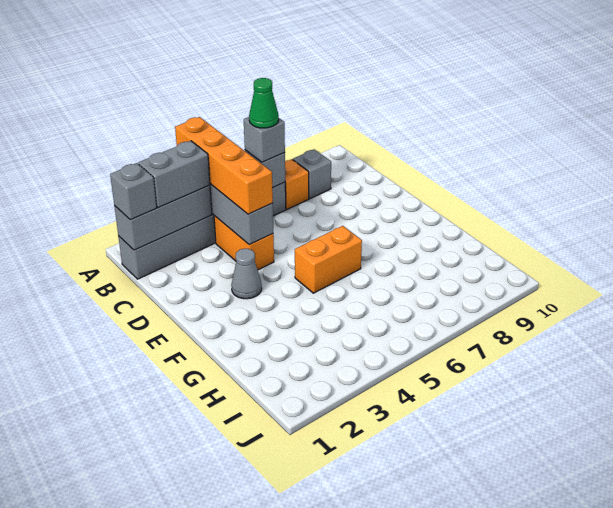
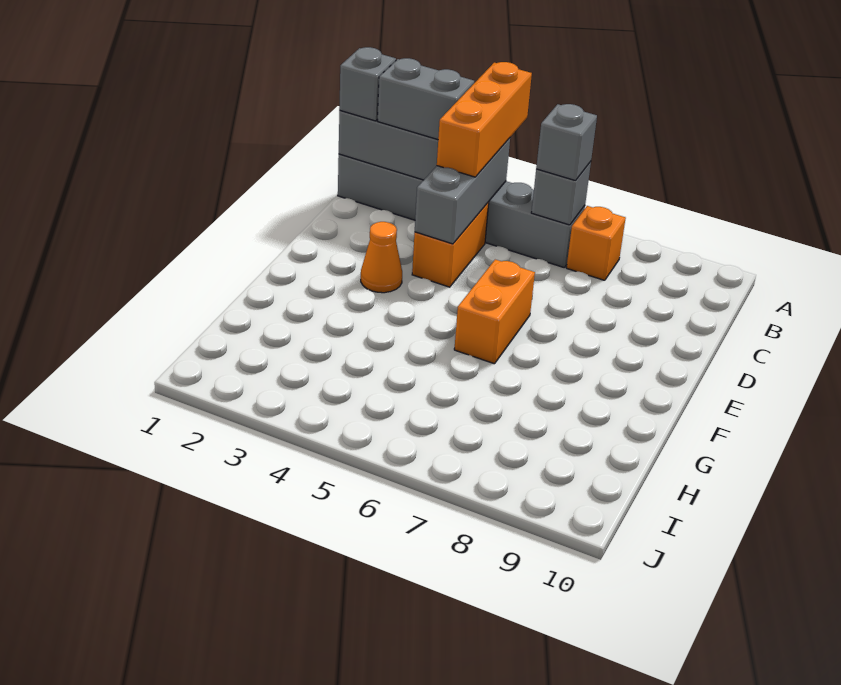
orange brick A4:D4 level 3 -> orange brick A4:C4 level 3
green cone B6 level 4 -> none
grey brick B8 level 1 -> none
grey cone E3 level 1 -> orange cone E3 level 1
orange brick F5:F6 level 1 -> orange brick E6:F6 level 1

